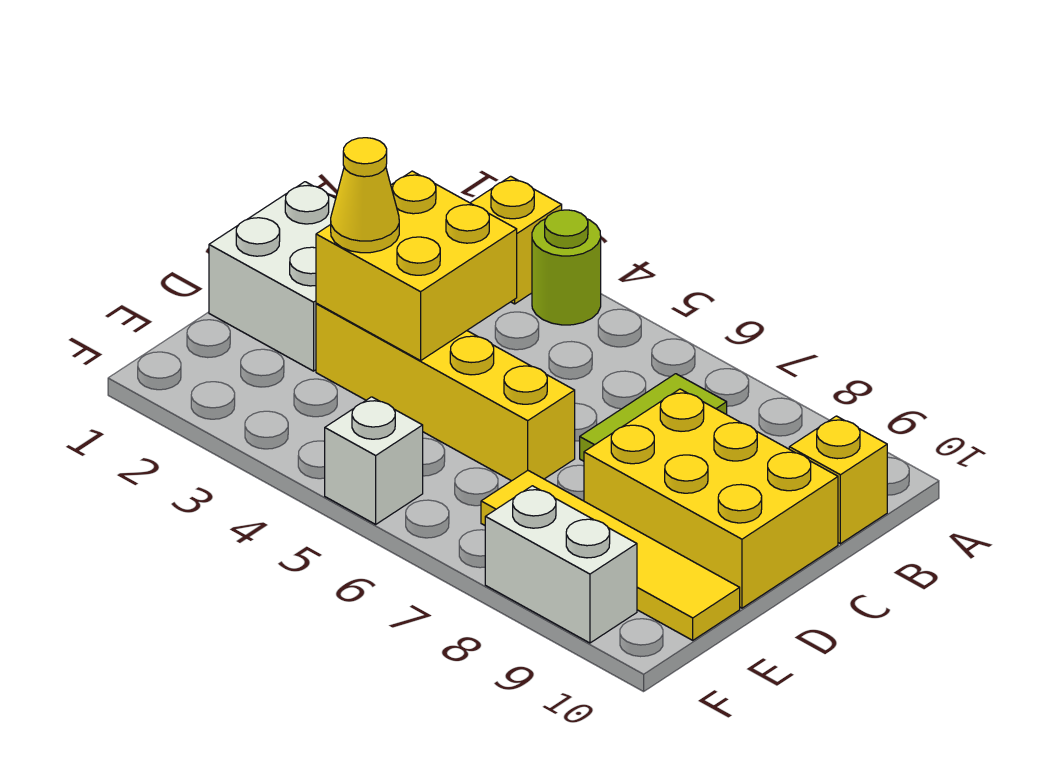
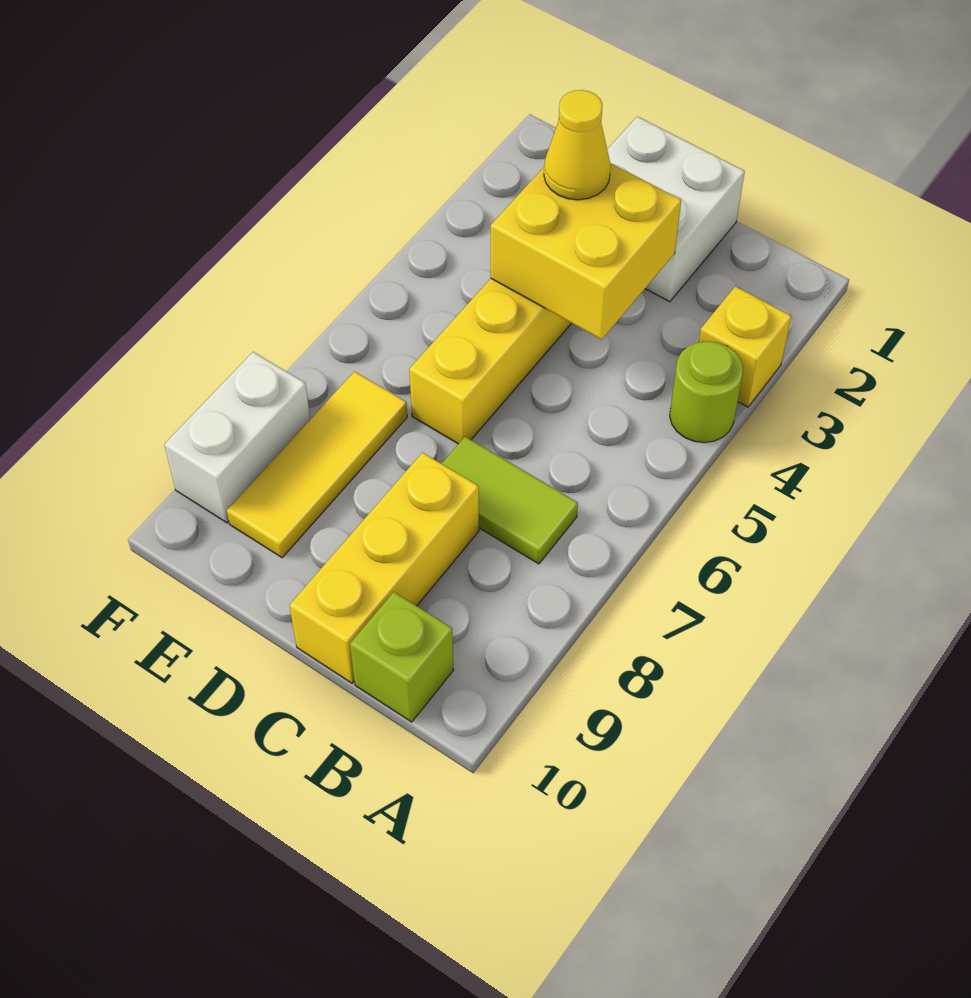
yellow brick B10 level 1 -> lime brick B10 level 1
yellow brick C8:D10 level 1 -> yellow brick C8:C10 level 1
yellow tile E7:E10 level 1 -> yellow tile E7:E9 level 1
white brick F5 level 1 -> none

